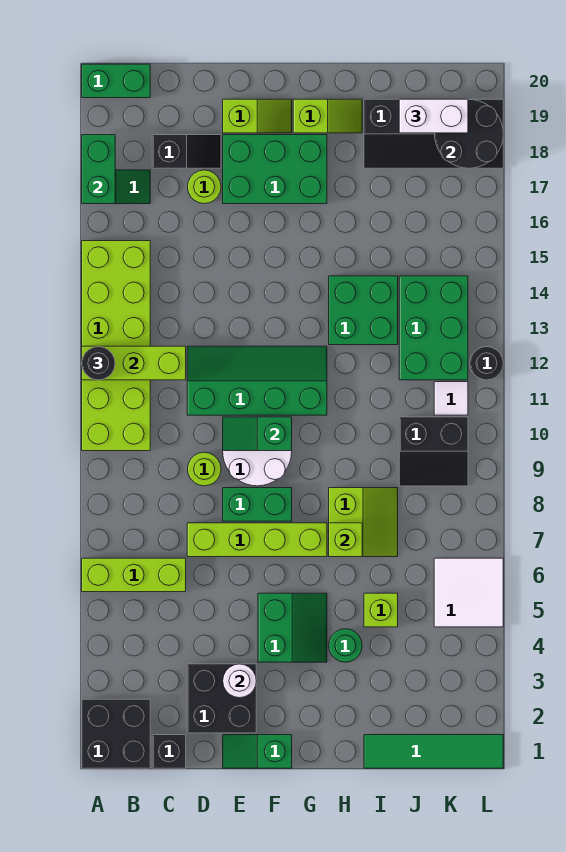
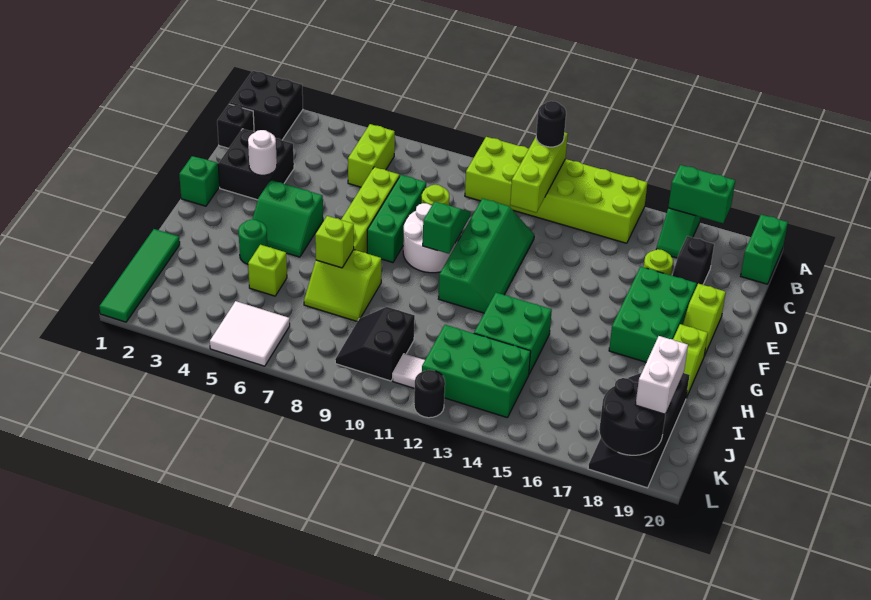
lime brick A6:C6 level 1 -> lime brick B6:C6 level 1
green brick E8:F8 level 1 -> green brick D8:F8 level 1

